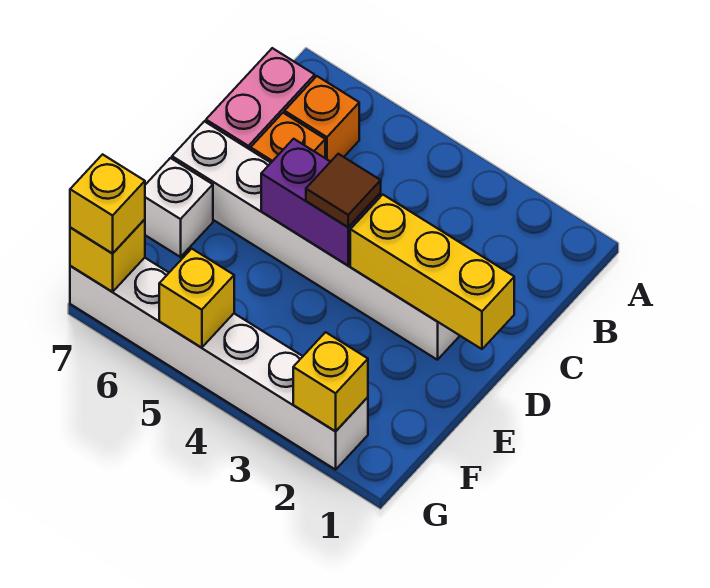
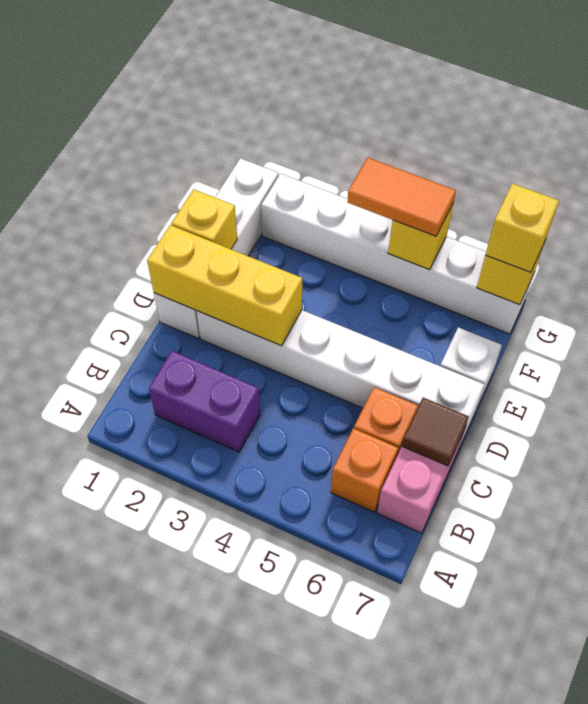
none -> white brick D1:G1 level 1
purple brick D4:D5 level 2 -> purple brick B2:B3 level 1
brown tile D4 level 3 -> brown tile C7 level 2
yellow brick G2 level 2 -> yellow brick E1 level 2
none -> orange tile G4:G5 level 3

